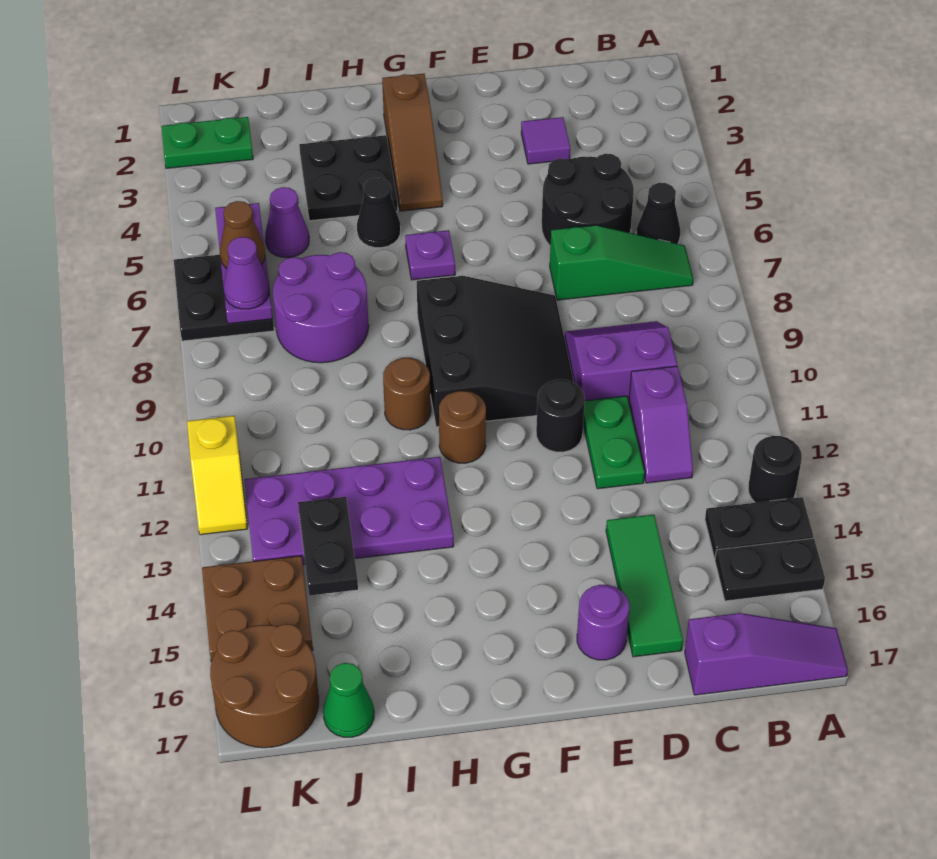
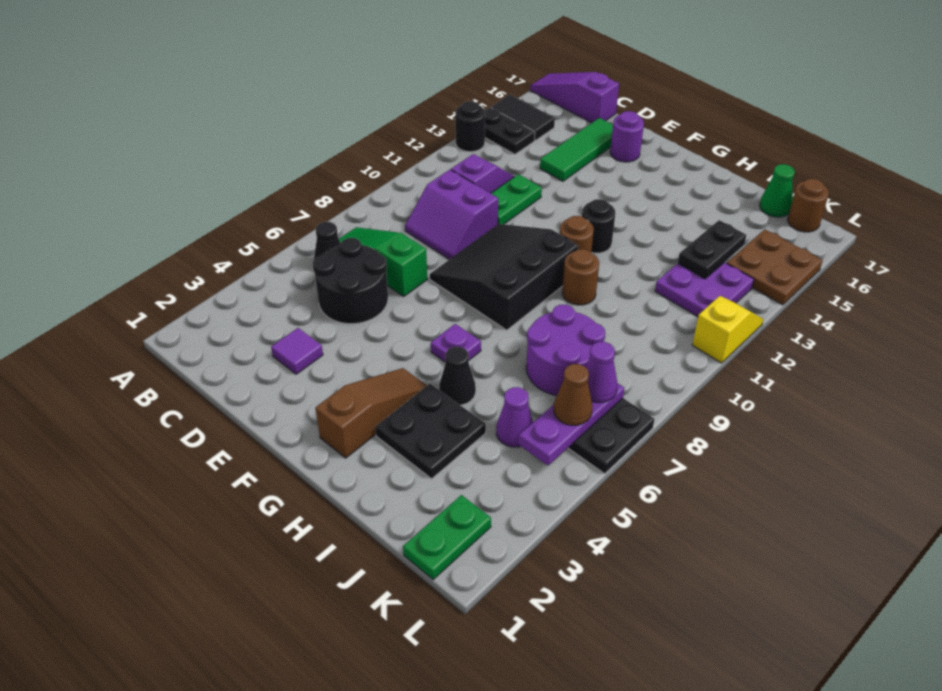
black plate A15:B15 level 1 -> black tile A15:B15 level 1
black round brick E11 level 1 -> black round brick G12 level 1
purple plate H12:K13 level 1 -> purple plate J12:K13 level 1
green plate K2:L2 level 1 -> green plate K1:K2 level 1
brown round brick K16:L17 level 1 -> brown round brick K17 level 1

